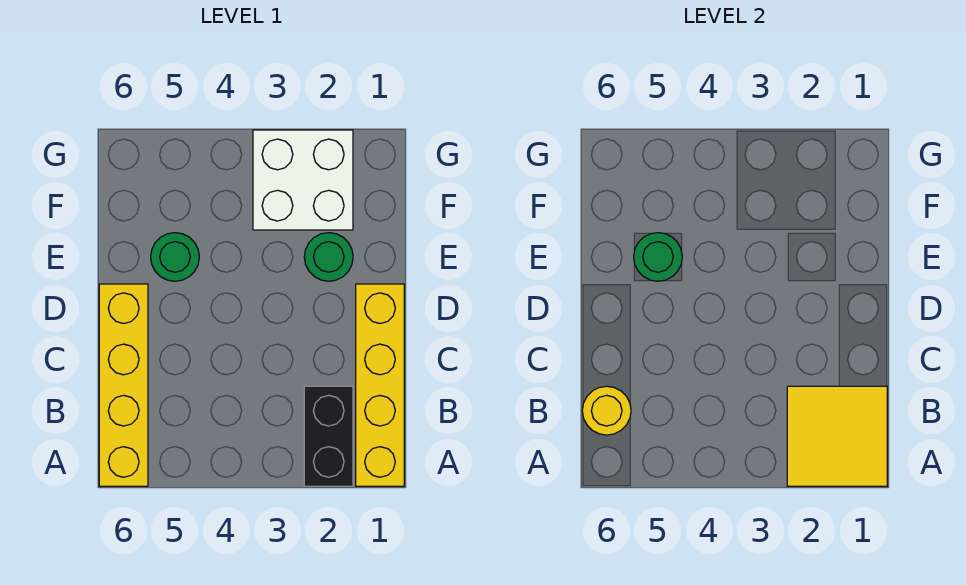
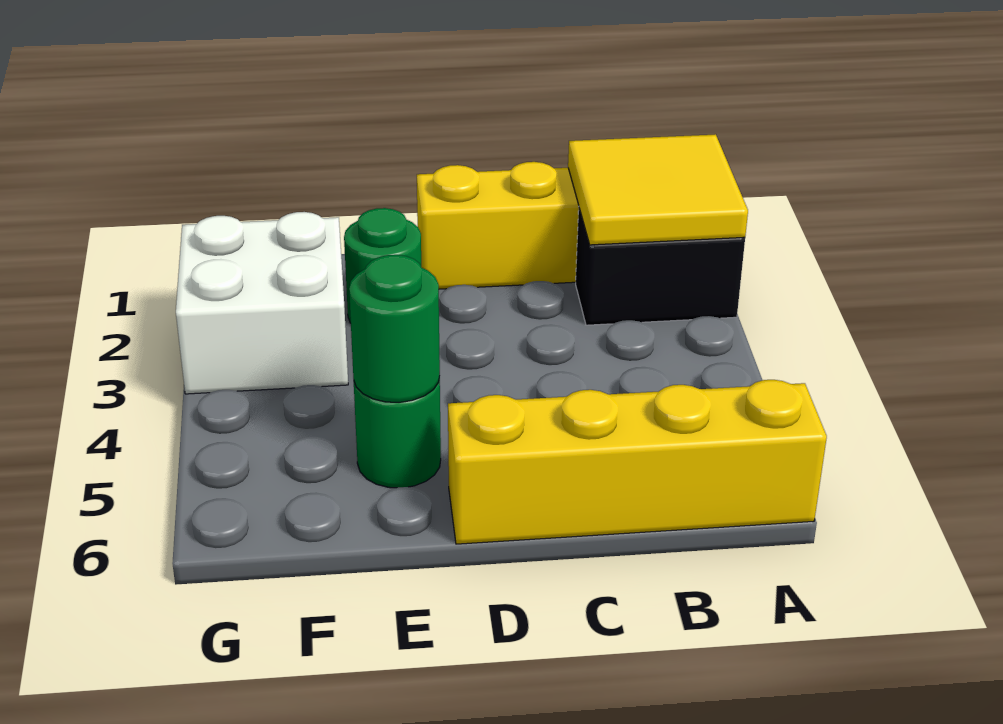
yellow round brick B6 level 2 -> none

